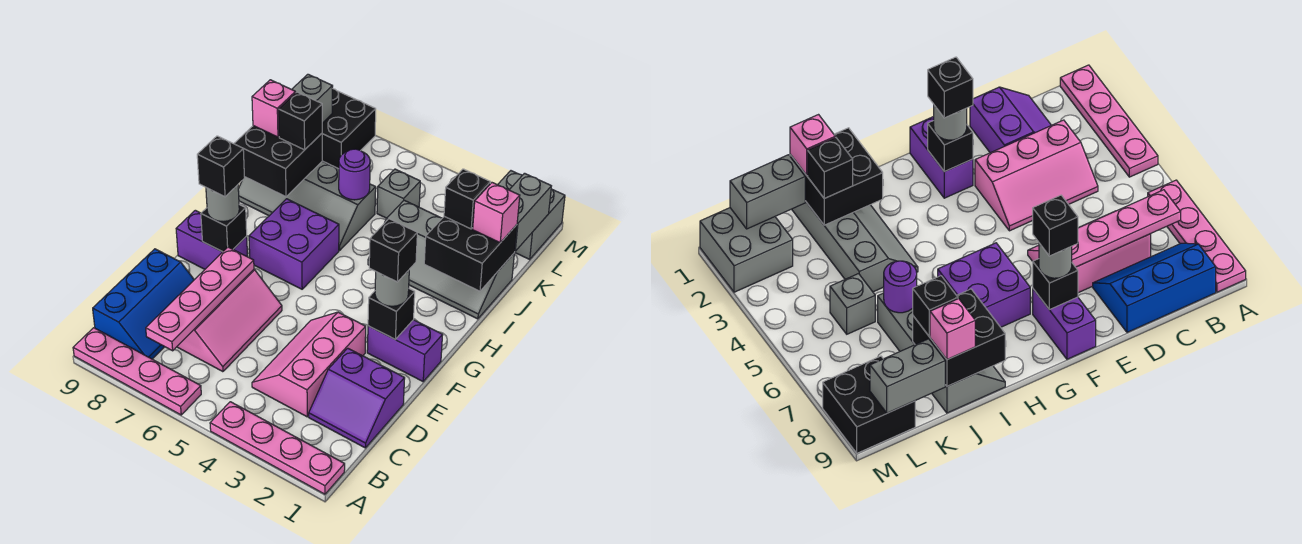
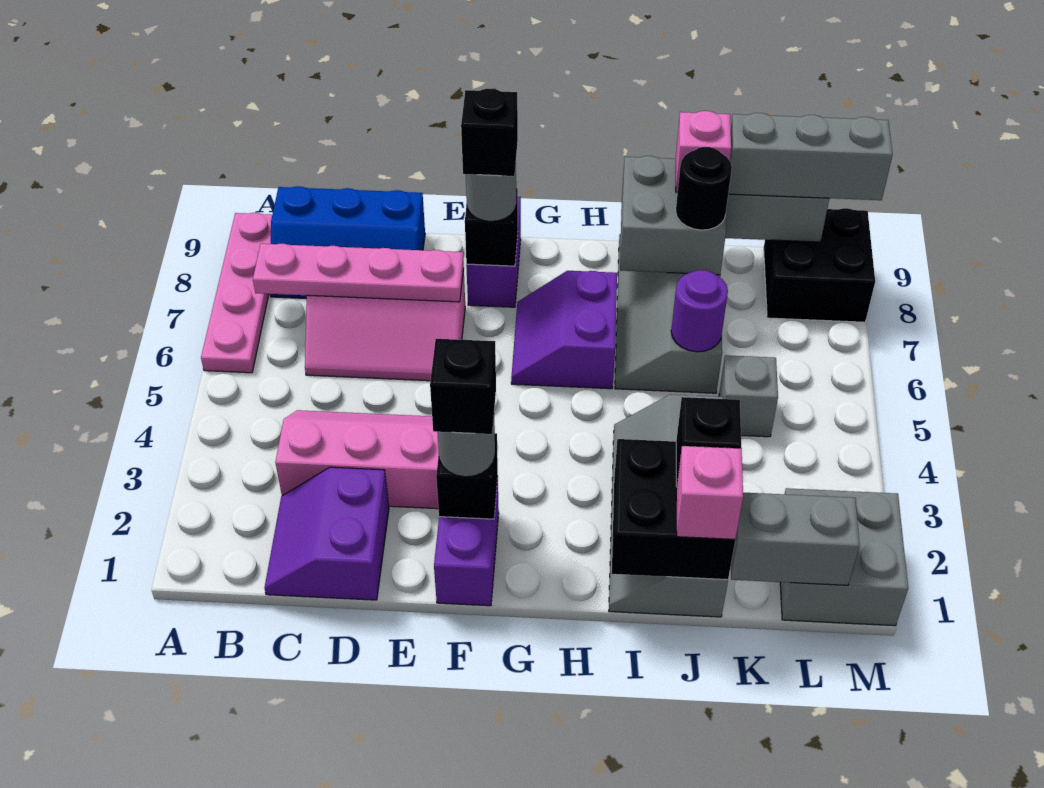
pink plate A1:A4 level 1 -> none
purple brick G6:H7 level 1 -> purple slope G6:H7 level 1 top H
black brick I8:J9 level 2 -> grey brick I8:J9 level 2
black brick J8 level 3 -> black round brick J8 level 3
none -> grey brick K9:M9 level 3

